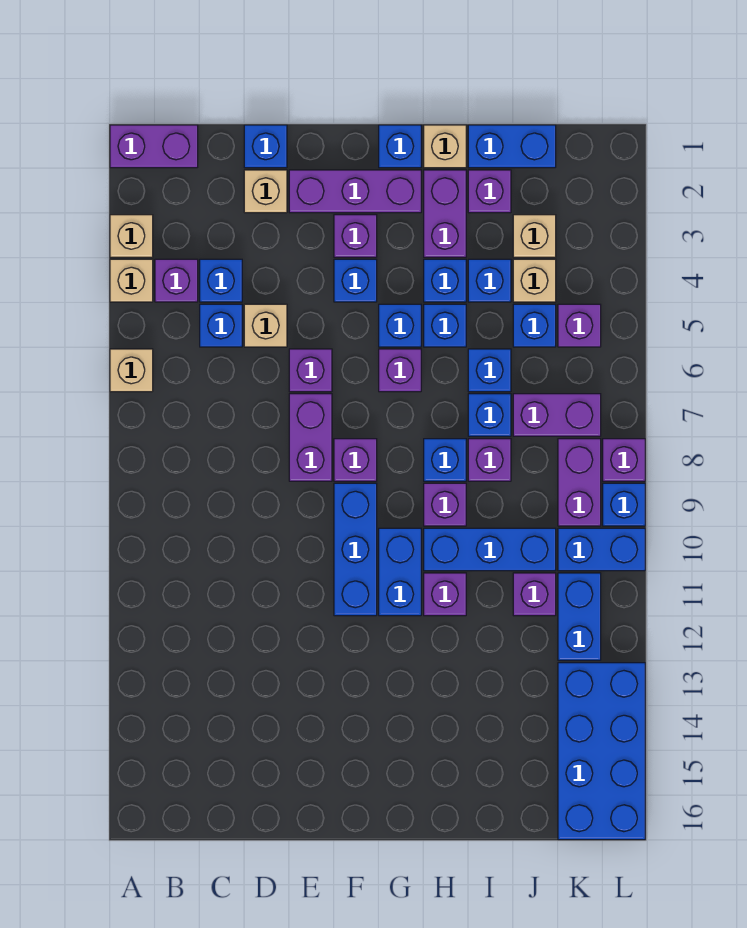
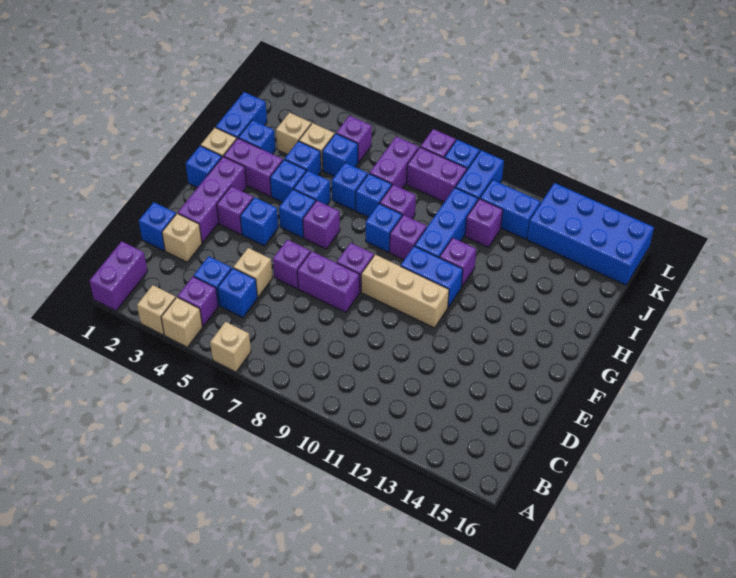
blue brick F9:F11 level 1 -> tan brick F9:F11 level 1
purple brick I2 level 1 -> blue brick I2 level 1

